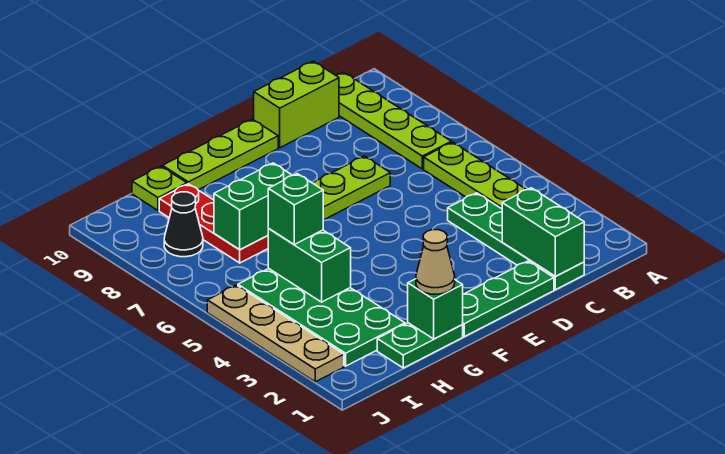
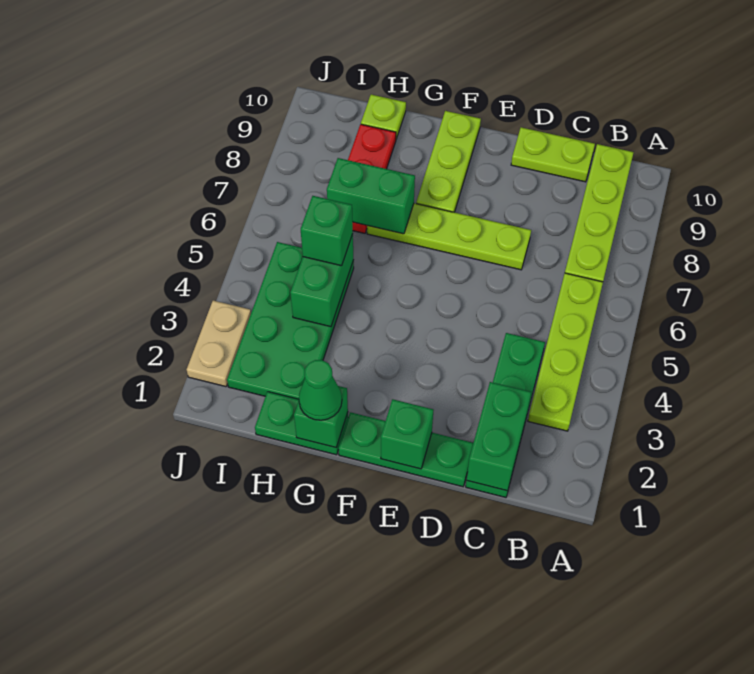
lime brick C10:D10 level 1 -> lime plate C10:D10 level 1
none -> green brick E1 level 2
lime plate E10:G10 level 1 -> lime plate F8:F10 level 1
tan cone G1 level 3 -> green cone G1 level 3
black cone I8 level 1 -> none
tan plate J2:J5 level 1 -> tan plate J2:J3 level 1

